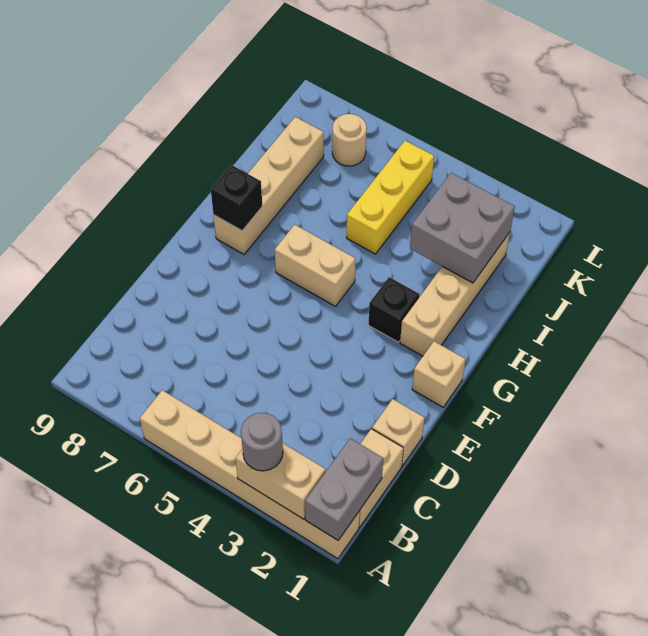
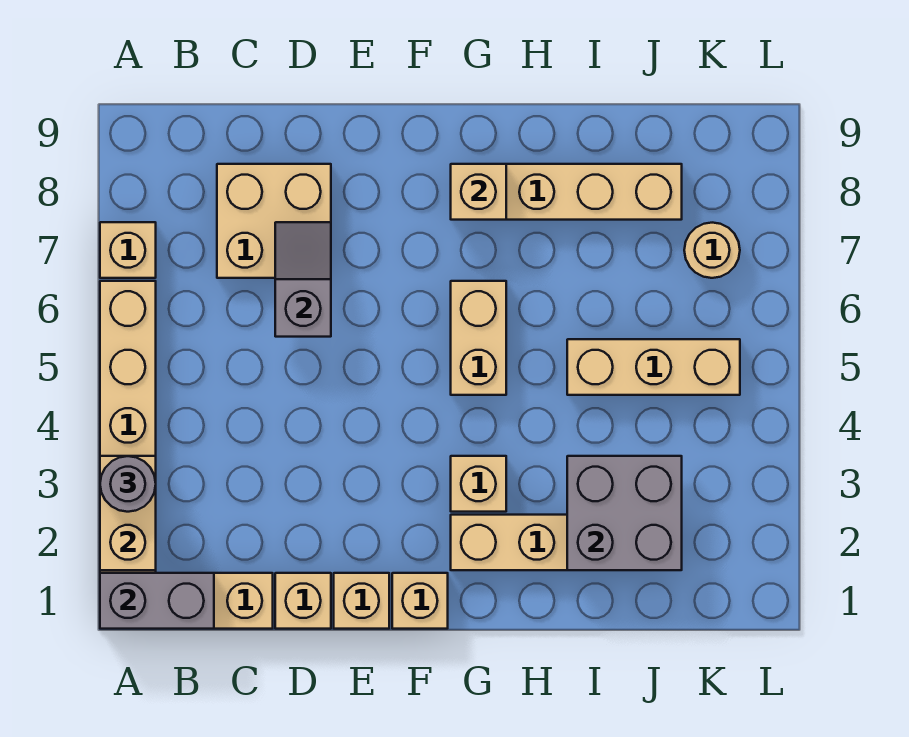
none -> tan brick A7 level 1
none -> tan brick C7:D8 level 1
none -> grey slope D6:D7 level 2 top 6
none -> tan brick E1 level 1
black brick G3 level 1 -> tan brick G3 level 1
black brick G8 level 2 -> tan brick G8 level 2
yellow brick I5:K5 level 1 -> tan brick I5:K5 level 1

